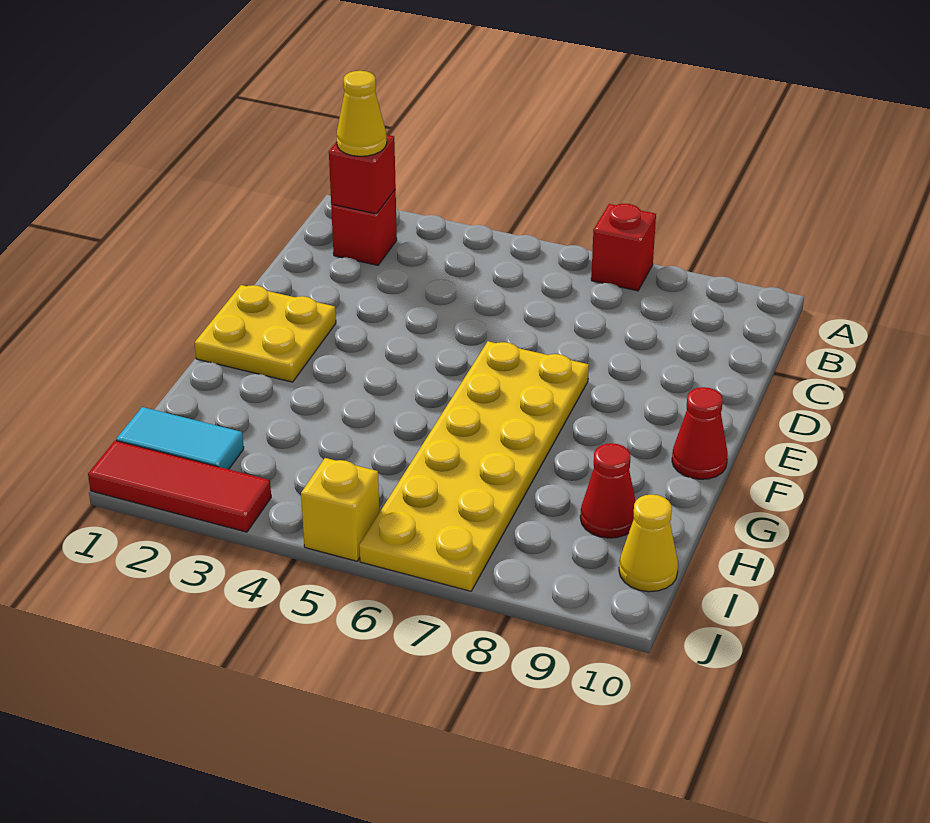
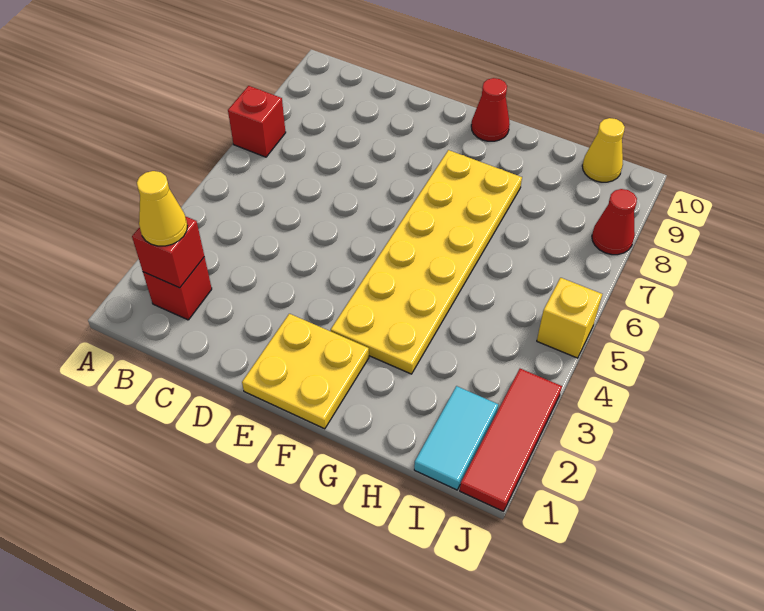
yellow plate E6:J7 level 1 -> yellow plate F3:G8 level 1
red cone H9 level 1 -> red cone J8 level 1

